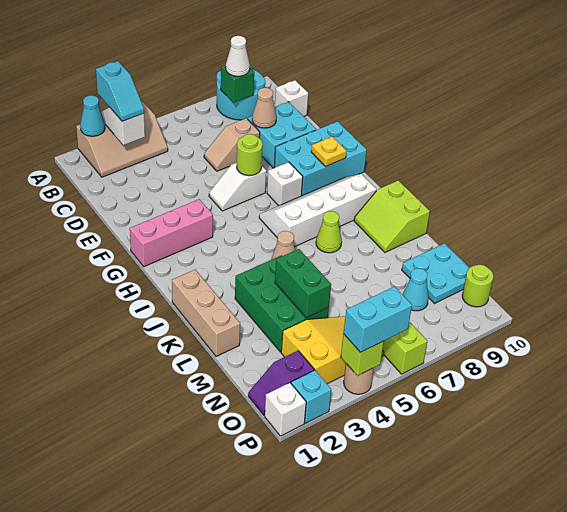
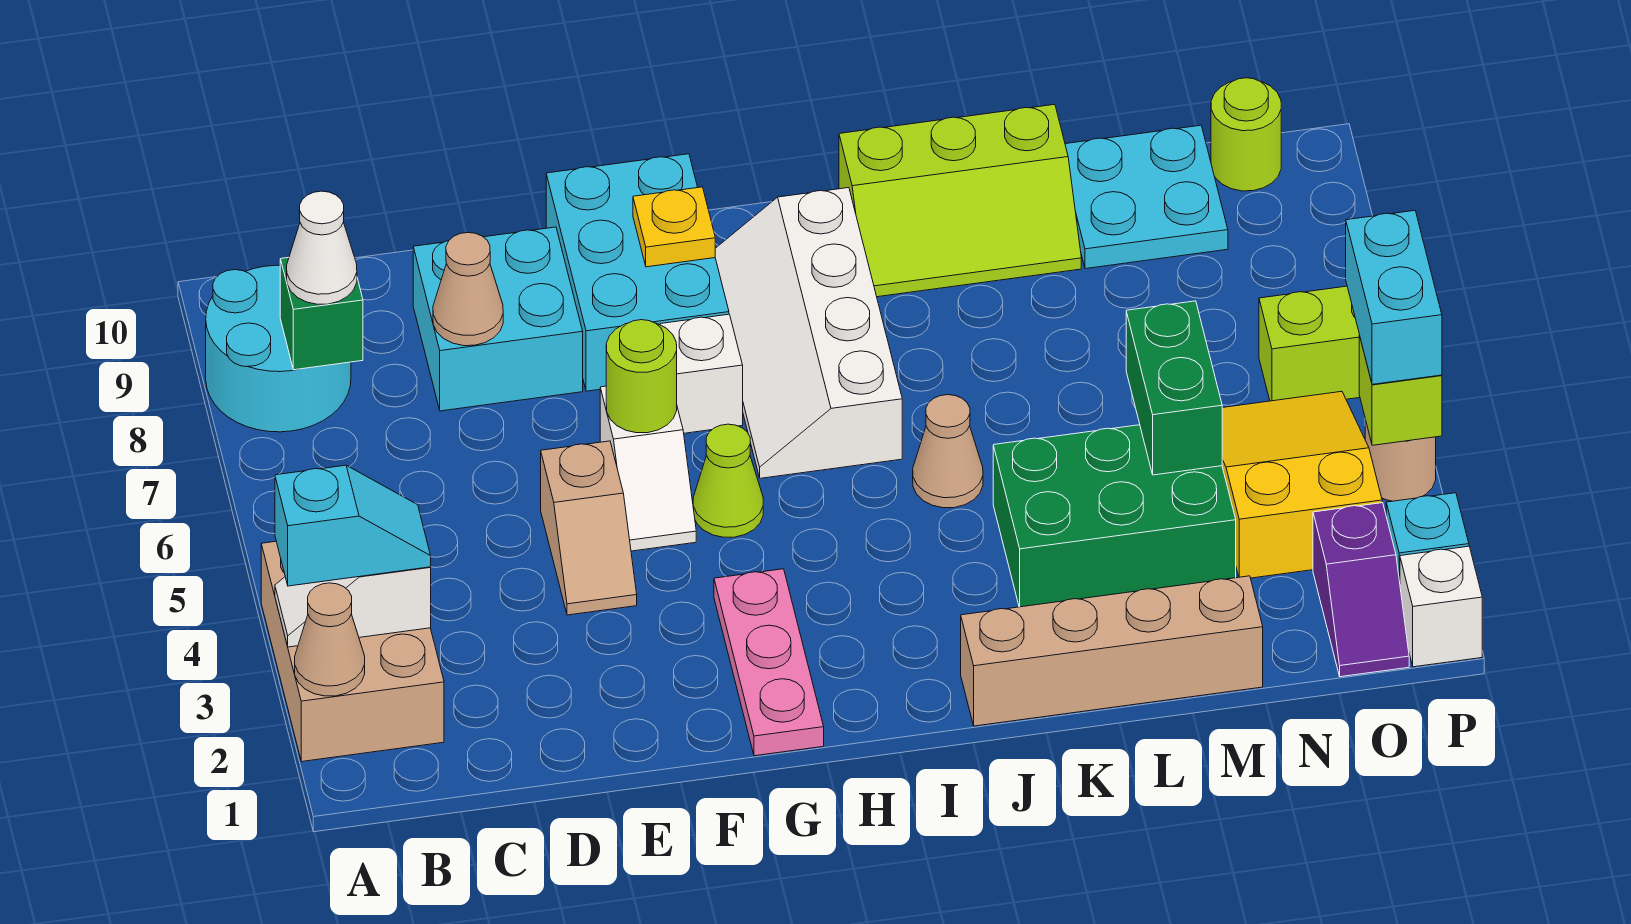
tan slope A2:B4 level 1 top A -> tan brick A2:B4 level 1
cyan cone A2 level 2 -> tan cone A2 level 2
white brick C10 level 1 -> none
tan slope D6:D7 level 1 top 7 -> tan slope E4:E5 level 1 top 5
pink brick G1:G3 level 1 -> pink plate G1:G3 level 1
tan brick J1:L1 level 1 -> tan brick J1:M1 level 1
lime cone J7 level 1 -> lime cone G5 level 1
lime slope J9:K10 level 1 top 10 -> lime slope J9:L10 level 1 top 10
green brick L4:M4 level 2 -> green brick M4:M5 level 2
cyan cone N8 level 1 -> none

